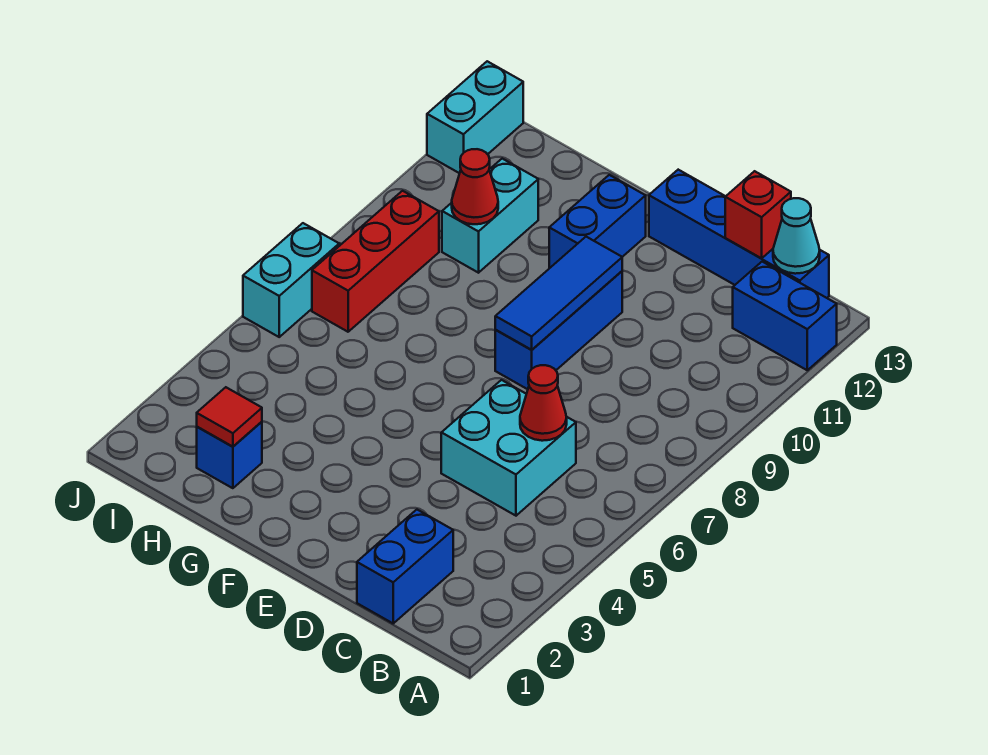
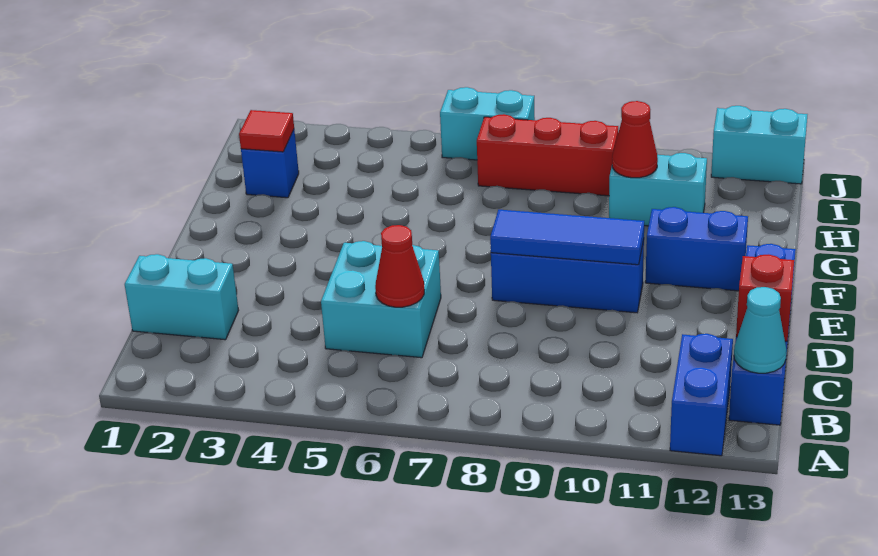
blue brick C1:C2 level 1 -> cyan brick C1:C2 level 1

